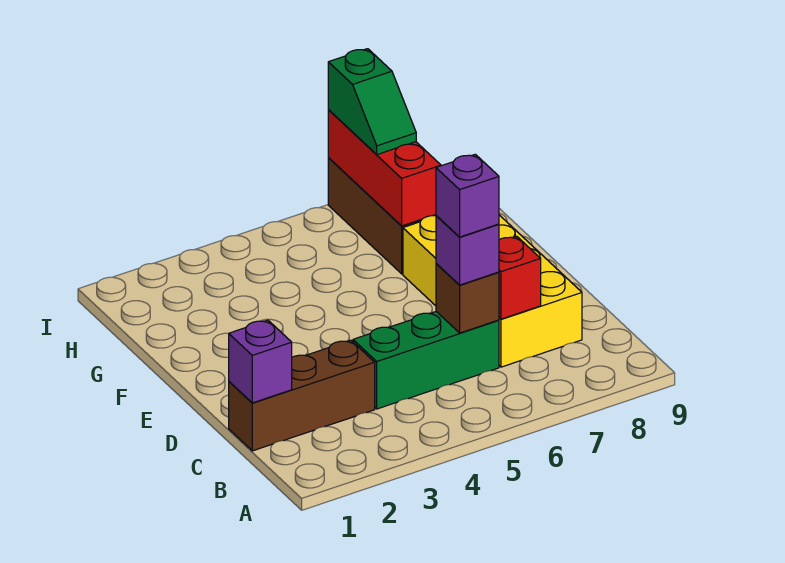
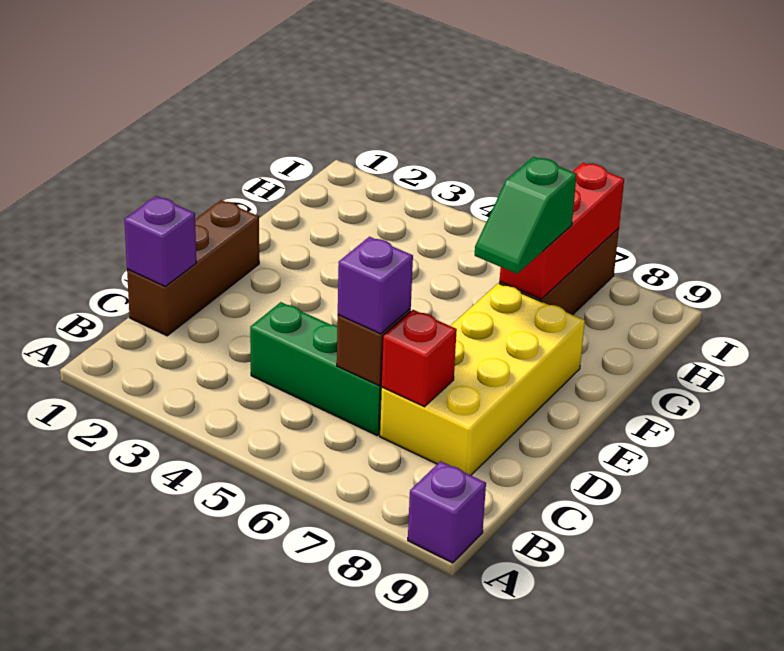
brown brick C1:C3 level 1 -> brown brick C1:E1 level 1
purple brick C6 level 4 -> purple brick A9 level 1
green slope H7:I7 level 3 top I -> green slope F7:G7 level 3 top G

